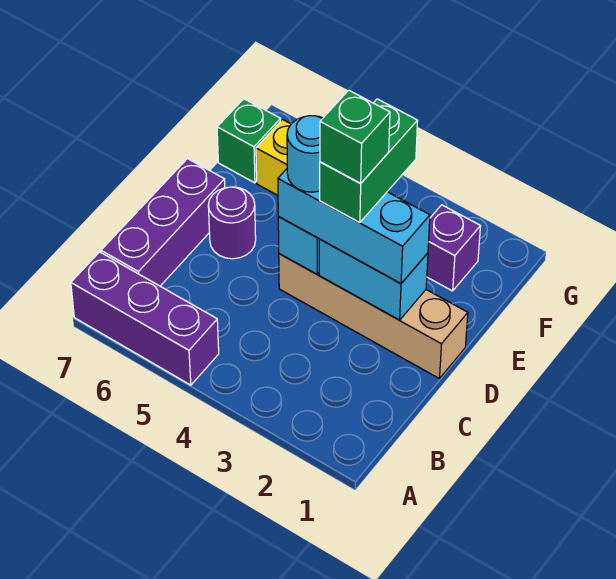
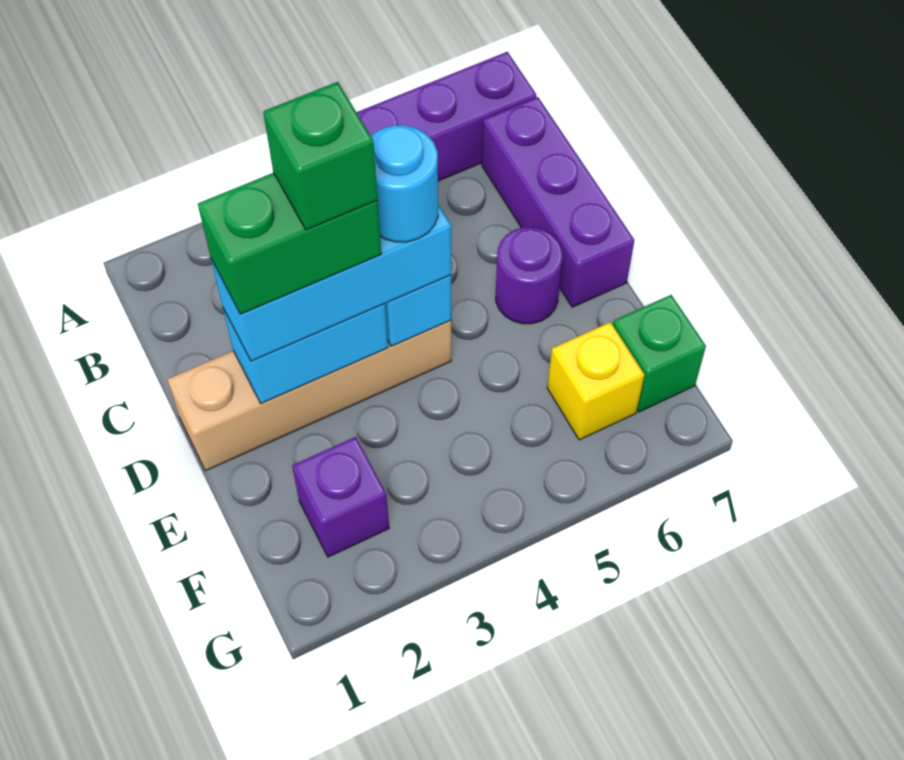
green brick D3:E3 level 4 -> green brick D2:D3 level 4

